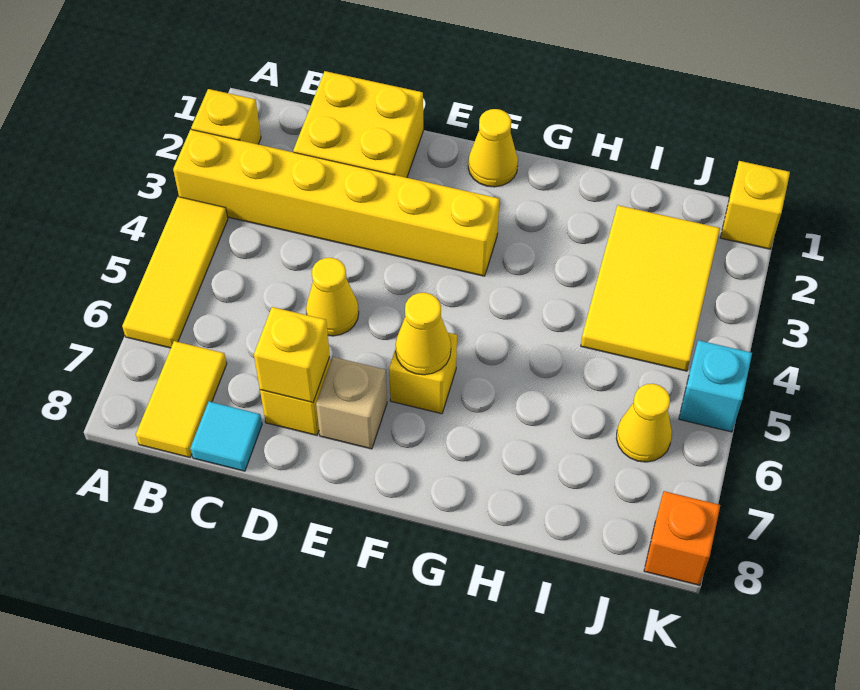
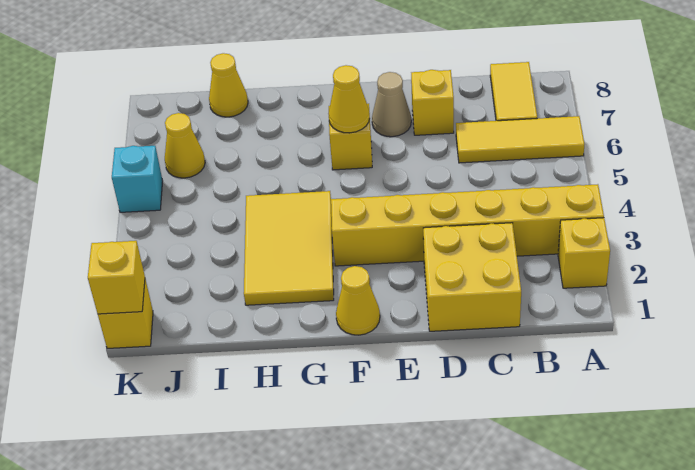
yellow tile A4:A6 level 1 -> yellow tile A6:C6 level 1
cyan tile C8 level 1 -> none
yellow cone D5 level 1 -> yellow cone I8 level 1
yellow brick D7 level 2 -> yellow brick K1 level 2
tan brick E7 level 1 -> tan cone E7 level 1
yellow tile I2:J4 level 1 -> yellow tile G2:H4 level 1
orange brick K8 level 1 -> none

